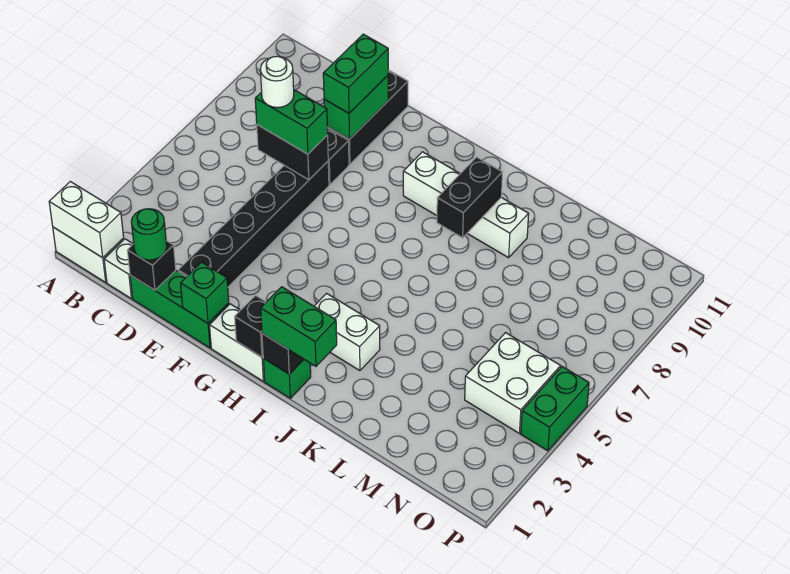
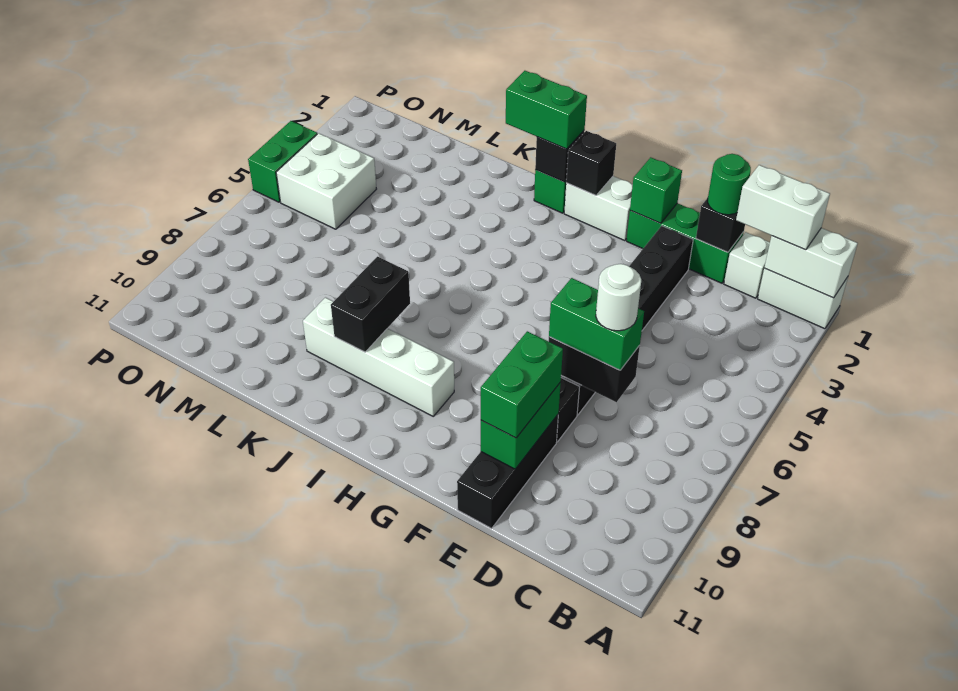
white brick I3:J3 level 1 -> white brick B1:C1 level 3

